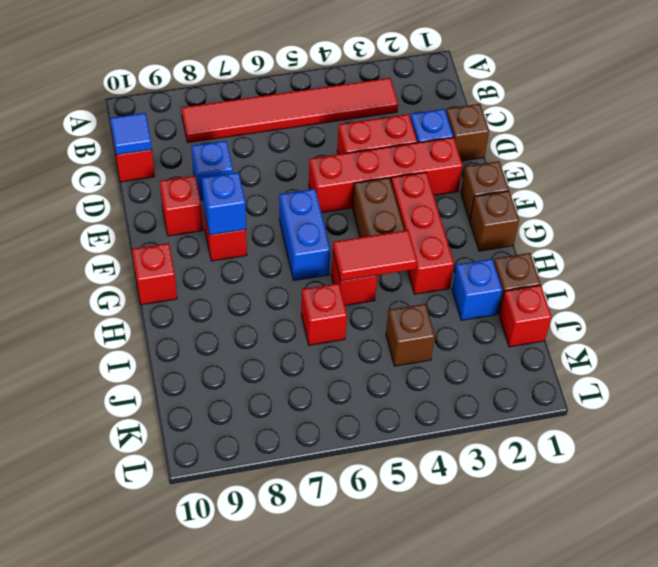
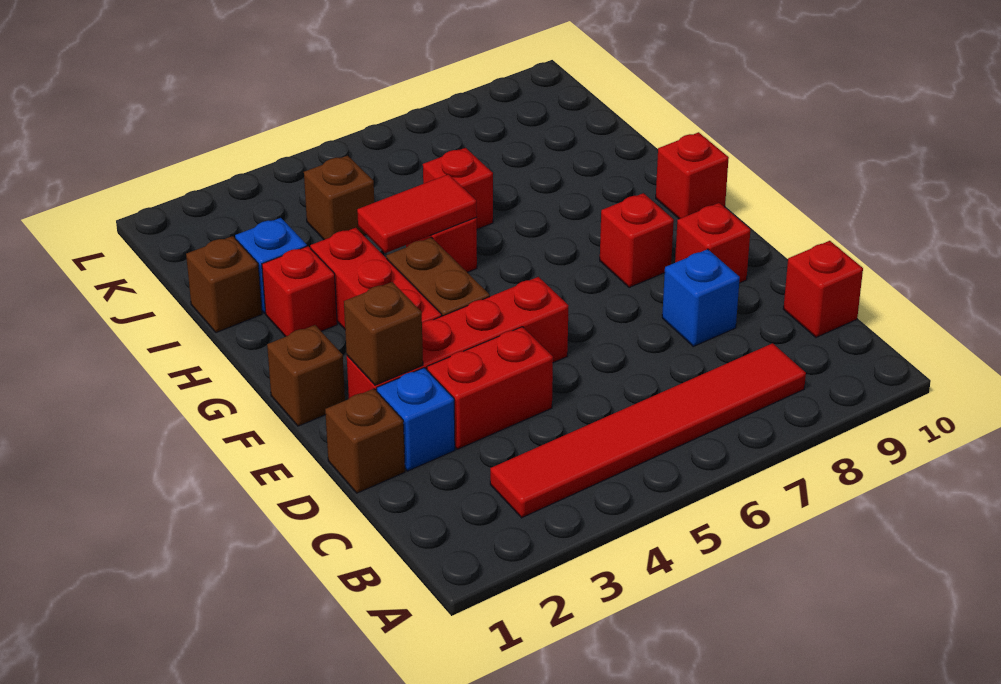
blue tile C10 level 2 -> none
blue brick F6:G6 level 1 -> none
blue brick F8 level 2 -> none
brown brick G1 level 1 -> brown brick E2 level 2
red brick J1 level 1 -> red brick H2 level 1

